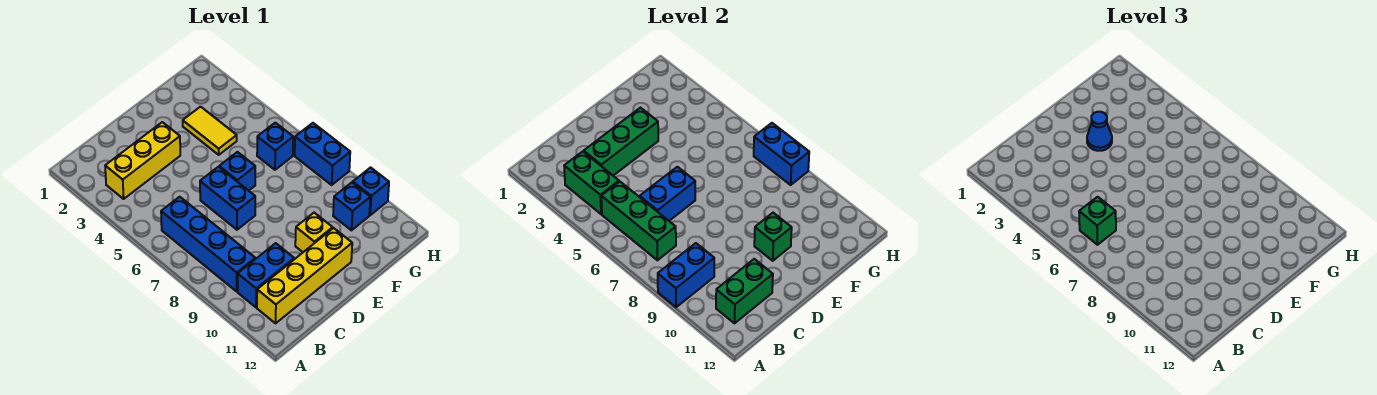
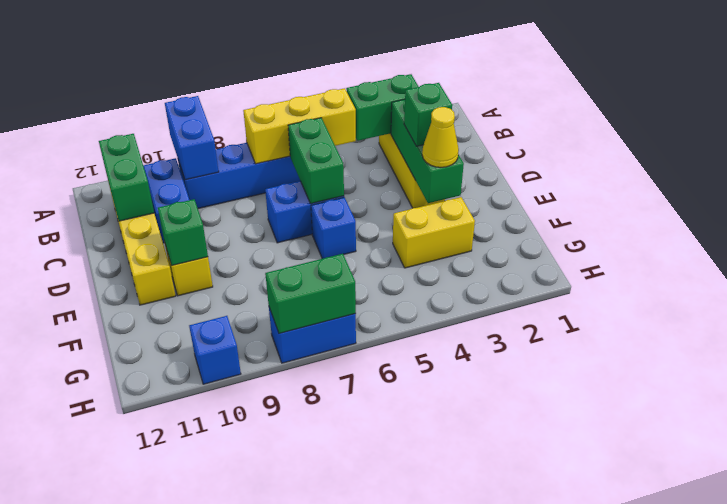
green brick B5:B7 level 2 -> yellow brick B5:B7 level 2
green brick B6 level 3 -> green brick D3 level 3
blue brick C6:D6 level 2 -> green brick C6:D6 level 2
blue cone E3 level 3 -> yellow cone E3 level 3
yellow tile F3:F4 level 1 -> yellow brick F3:F4 level 1
blue brick G6 level 1 -> none
blue brick G10 level 1 -> none
blue brick H7:H8 level 2 -> green brick H7:H8 level 2

